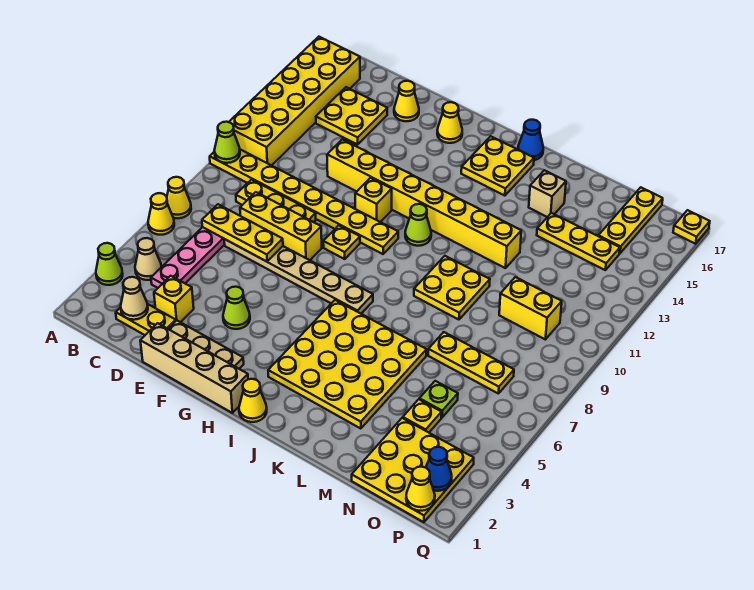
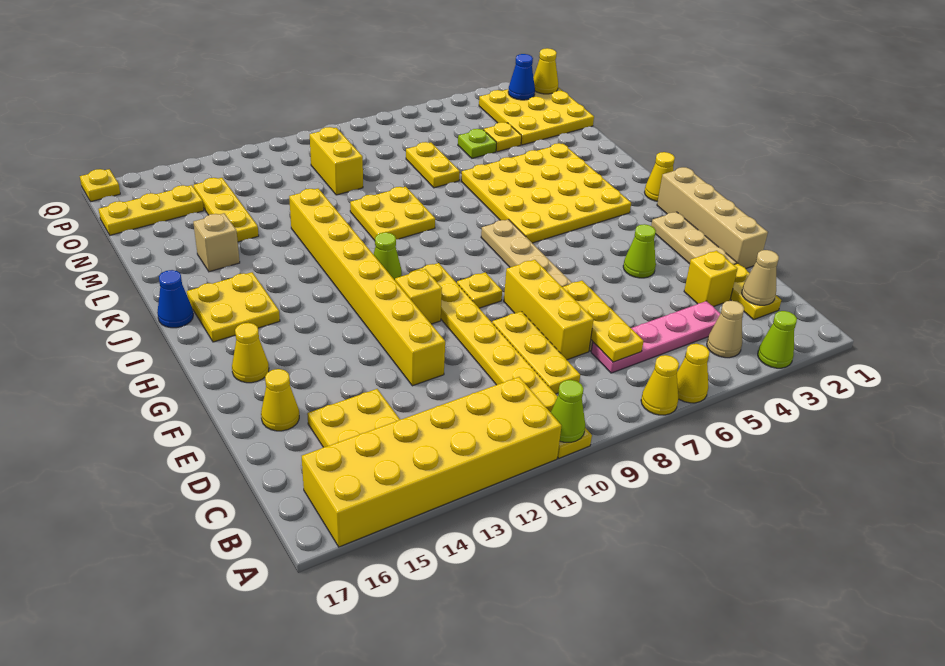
yellow plate M7:O7 level 1 -> yellow plate M7:N7 level 1

